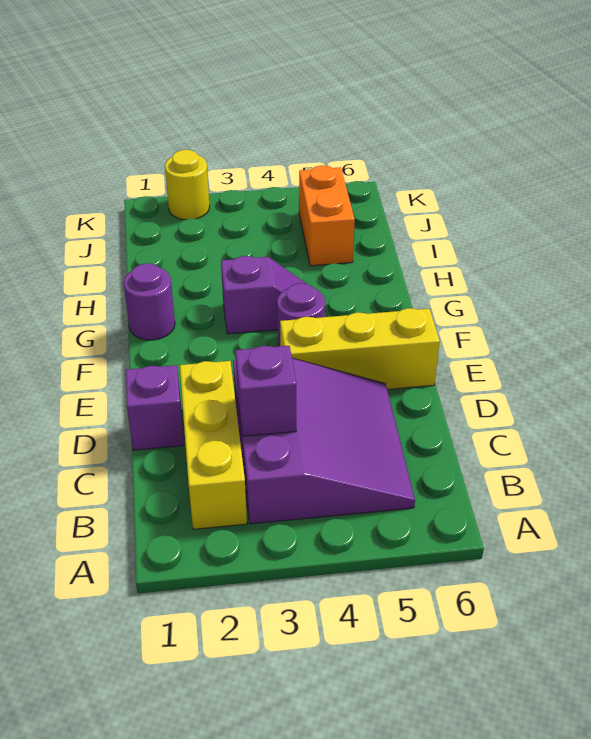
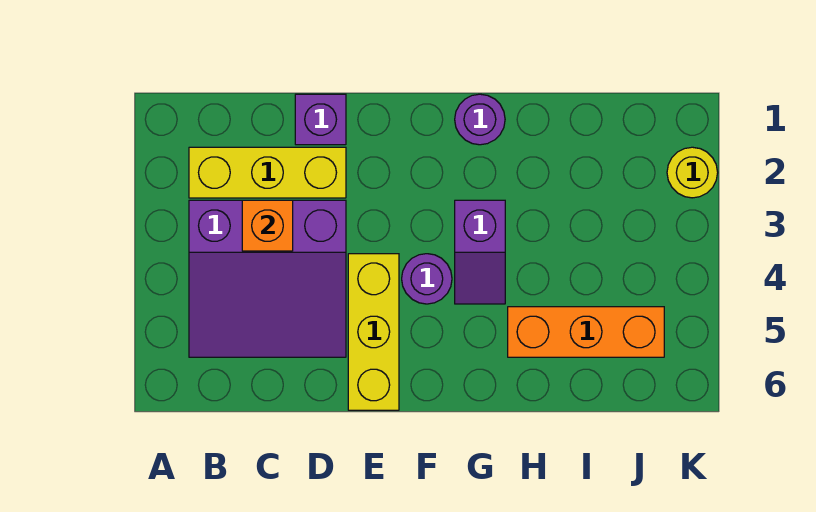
purple brick C3 level 2 -> orange brick C3 level 2
orange brick I5:J5 level 1 -> orange brick H5:J5 level 1

